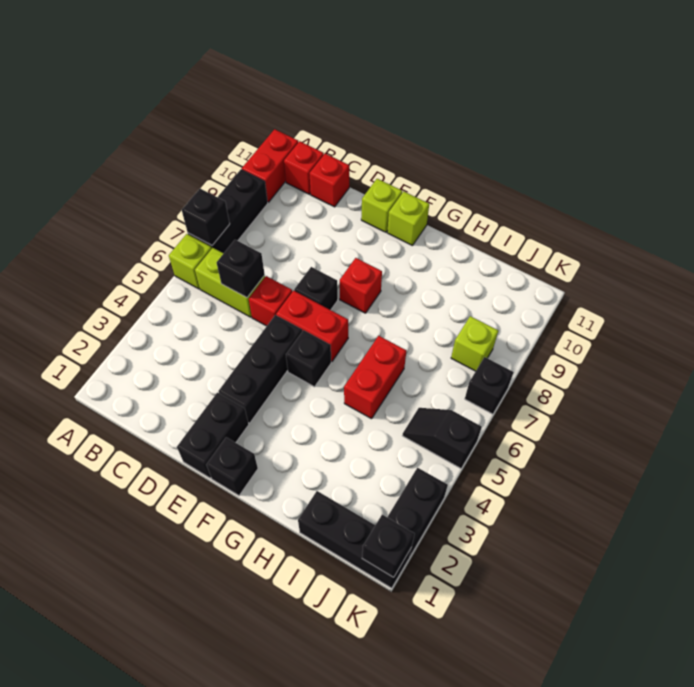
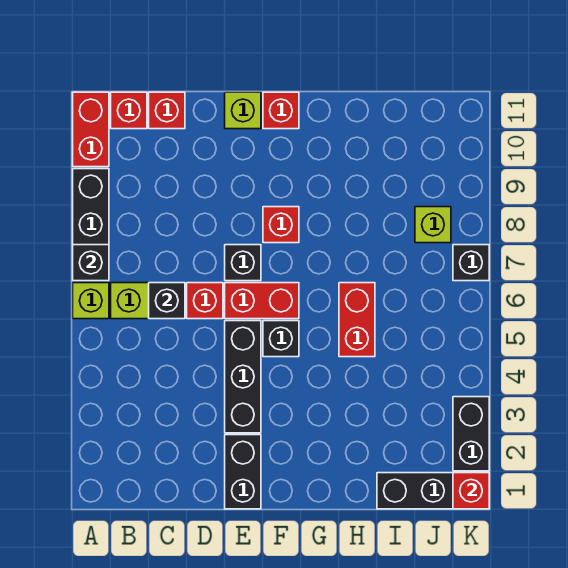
black brick F1 level 1 -> none
lime brick F11 level 1 -> red brick F11 level 1
black slope J5:K5 level 1 top K -> none
black brick K1 level 2 -> red brick K1 level 2

